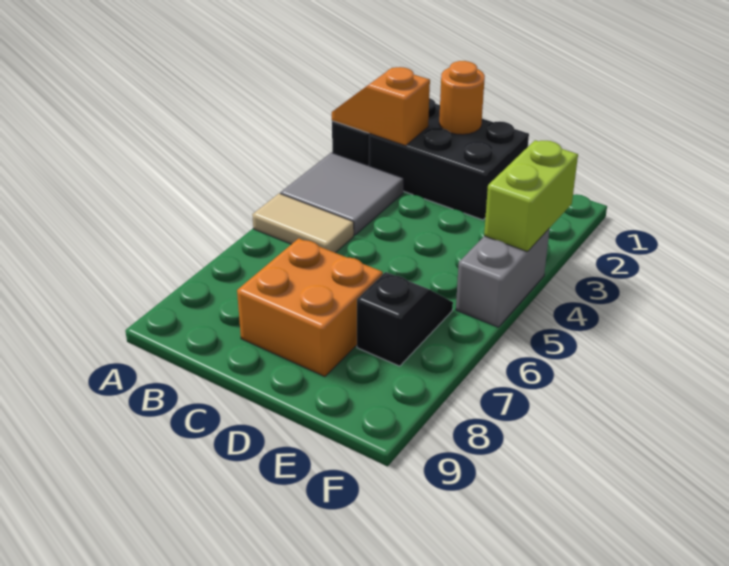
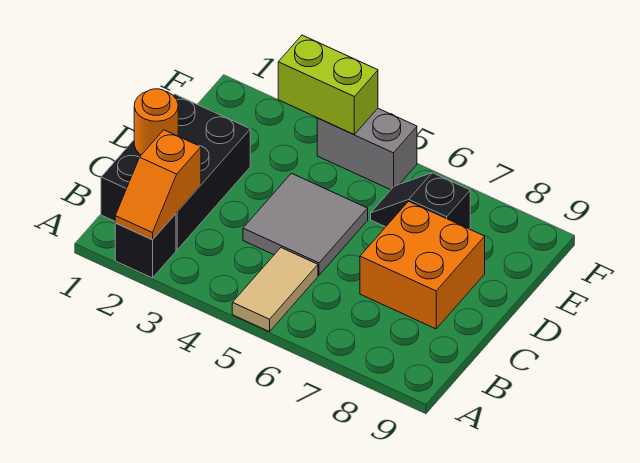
grey tile A3:B4 level 1 -> grey tile C4:D5 level 1

